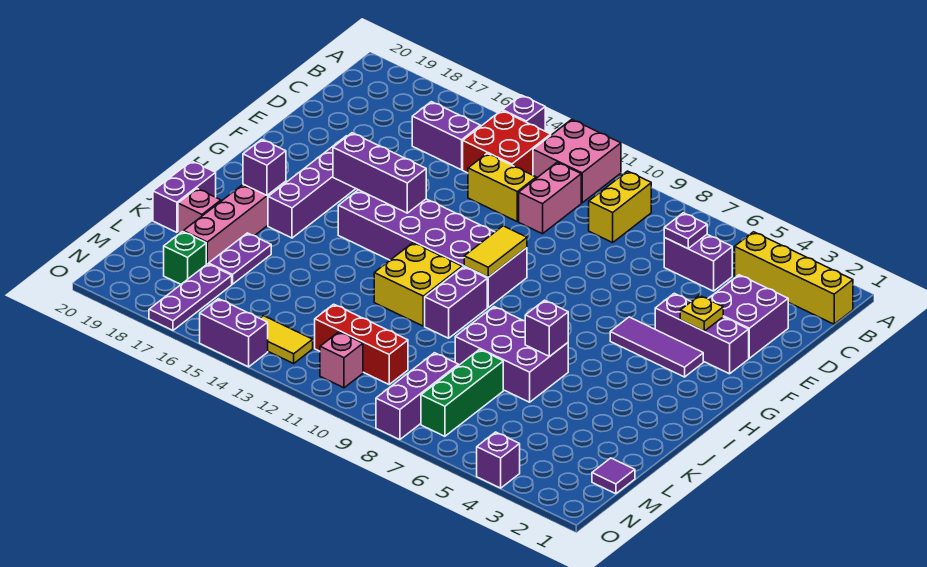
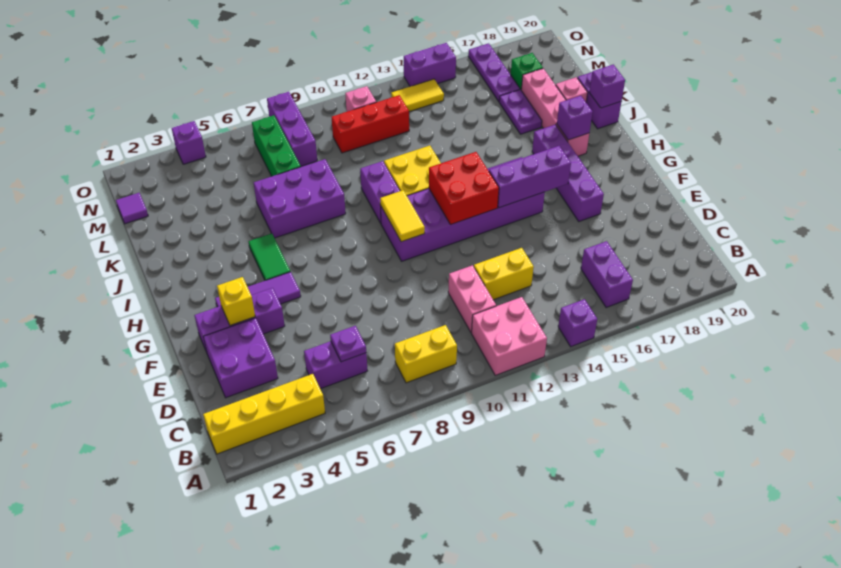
yellow brick B9:C9 level 1 -> yellow brick B8:B9 level 1
red brick B13:C14 level 1 -> red brick G12:H13 level 2
purple brick C15:C16 level 1 -> purple brick B16:C16 level 1
yellow plate F3 level 2 -> yellow brick F3 level 2
none -> green tile H5:I5 level 1
purple brick J6 level 2 -> purple brick J20 level 2

